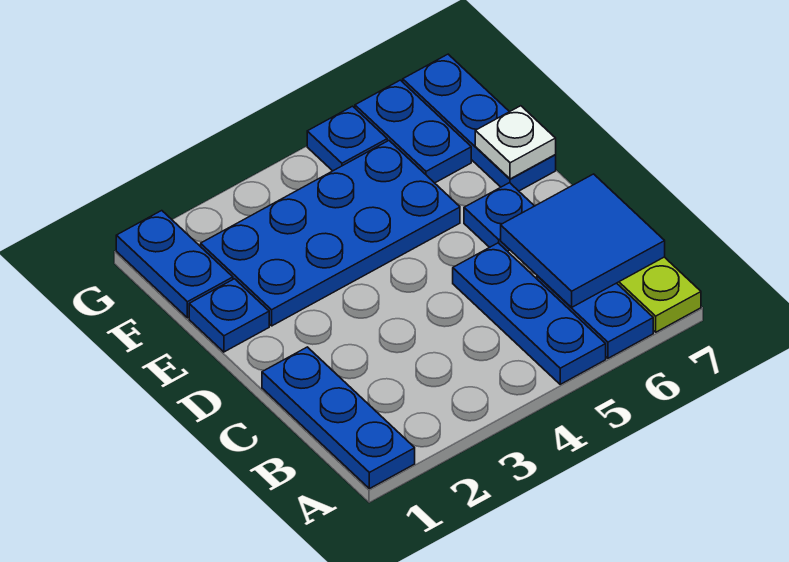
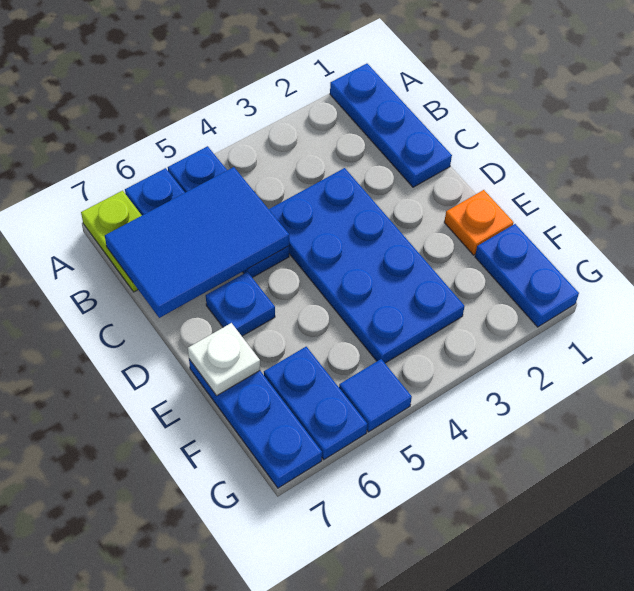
blue tile B6:C7 level 2 -> blue tile B5:C7 level 2
blue plate E1 level 1 -> orange plate E1 level 1
blue plate E2:F5 level 1 -> blue plate C3:F4 level 1
blue plate G5 level 1 -> blue tile G5 level 1

